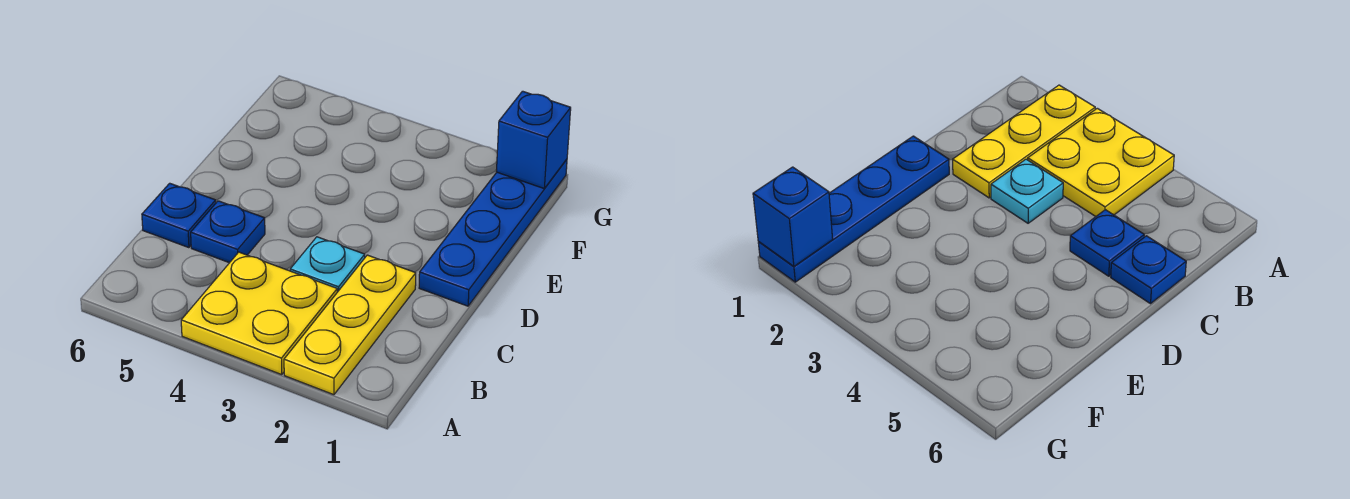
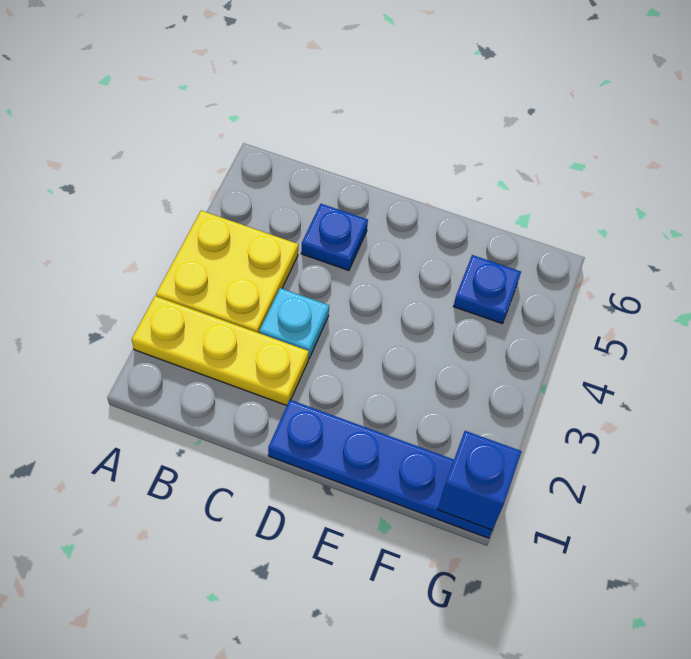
blue plate C6 level 1 -> blue plate F5 level 1

